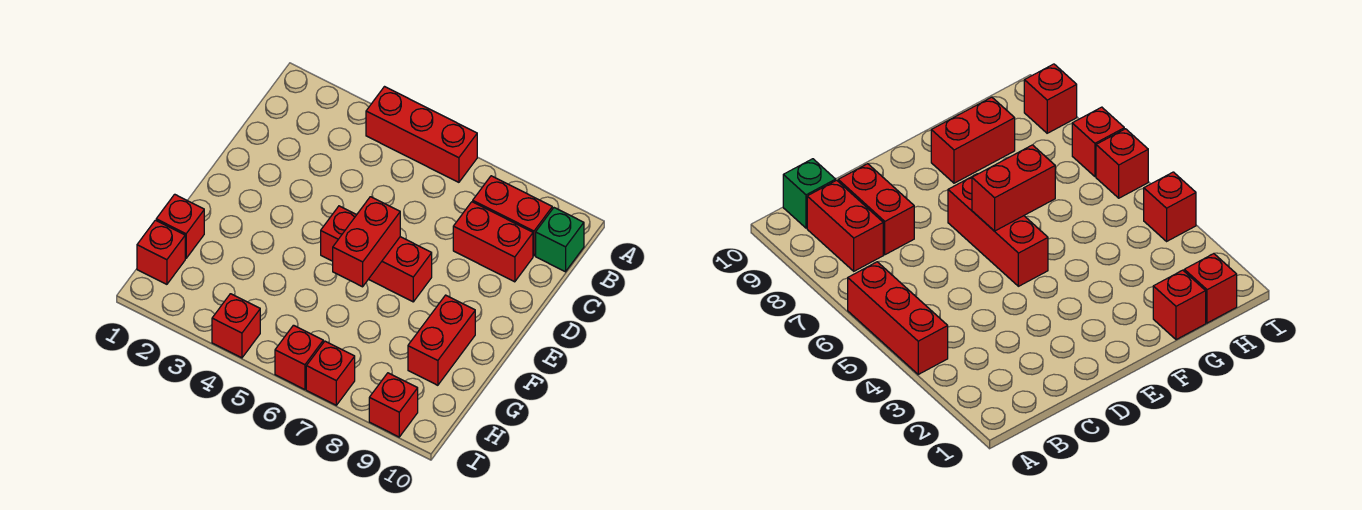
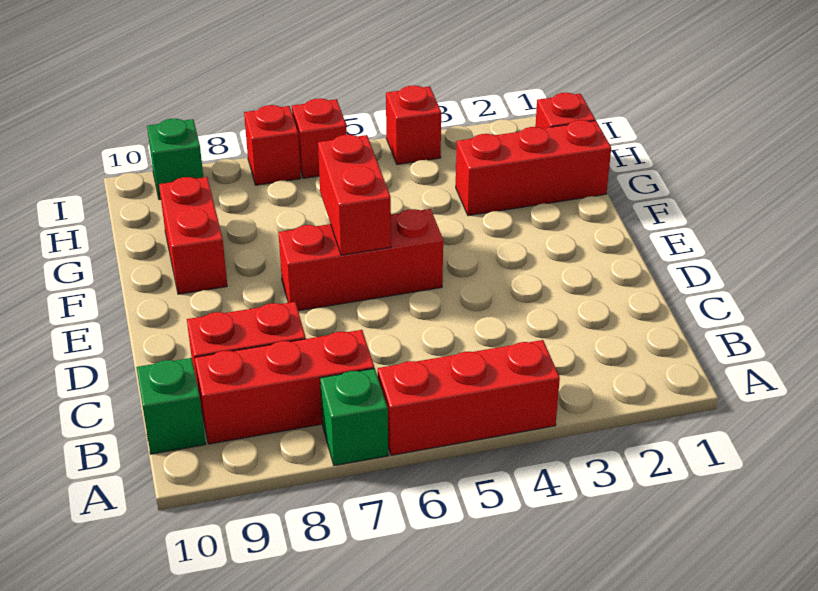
none -> green brick A7 level 1
red brick B8:B9 level 1 -> red brick B7:B9 level 1
red brick G1 level 1 -> red brick G1:G3 level 1
red brick I9 level 1 -> green brick I9 level 1

